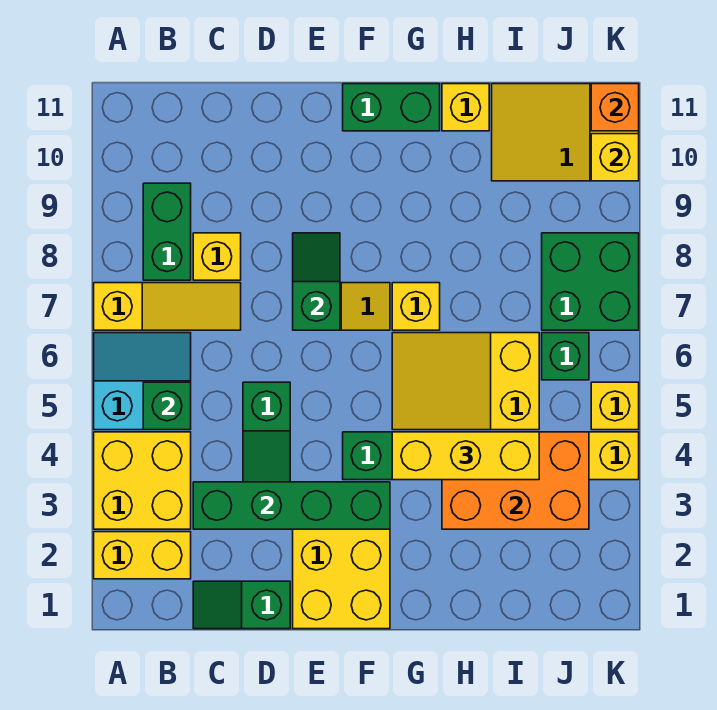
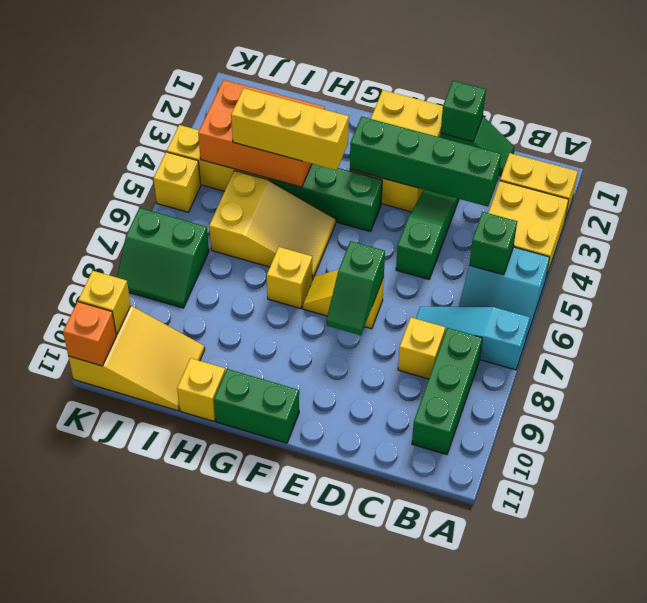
yellow slope A7:C7 level 1 top A -> cyan slope A7:C7 level 1 top A
green brick B8:B9 level 1 -> green brick B8:B10 level 1
green brick J6 level 1 -> green brick D1 level 2
green brick J7:K8 level 1 -> green slope J7:K8 level 1 top 7

